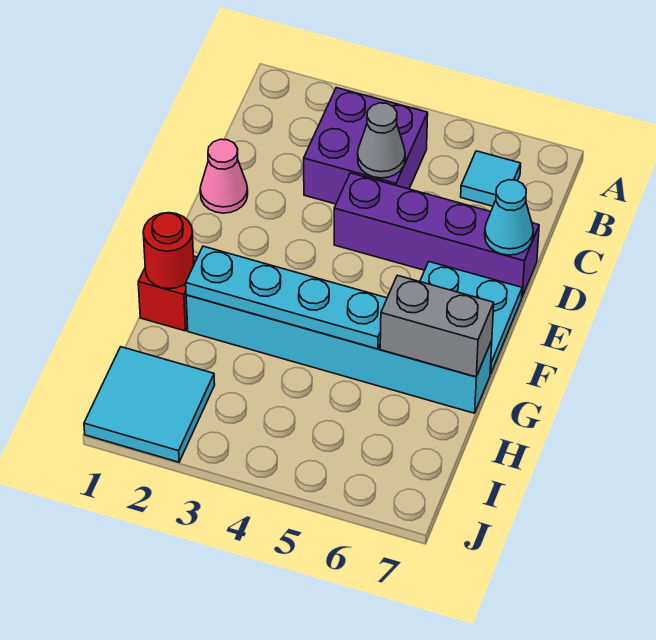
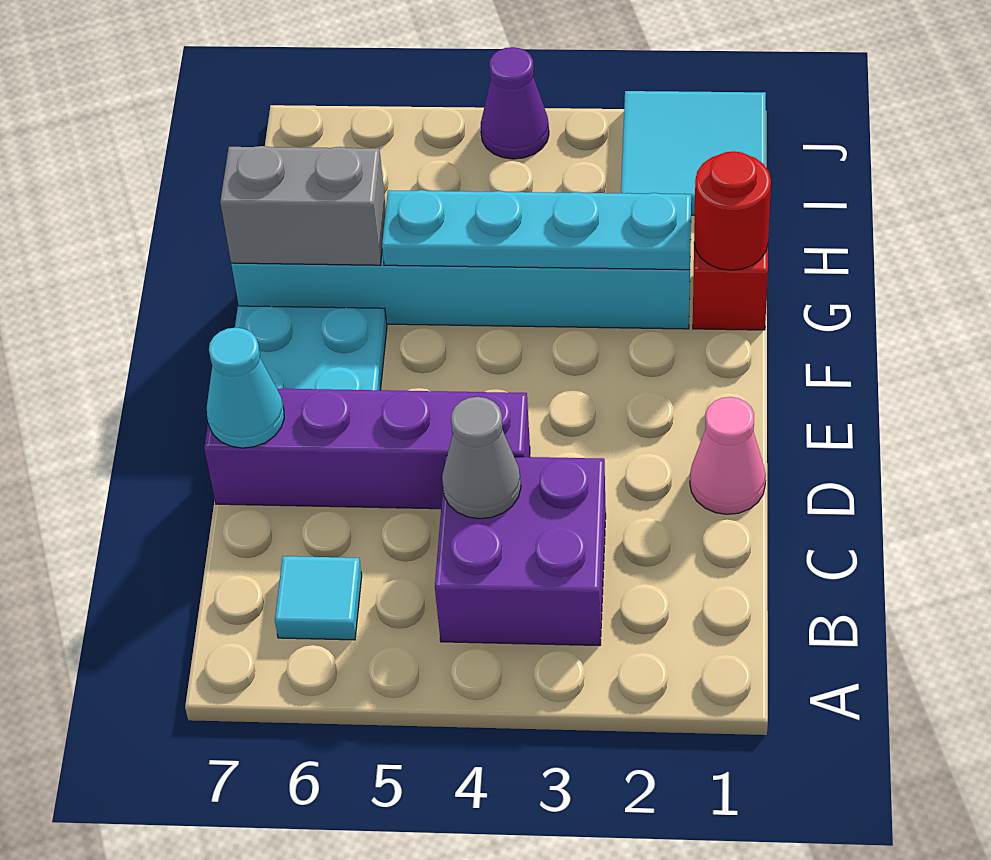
none -> purple cone J4 level 1

